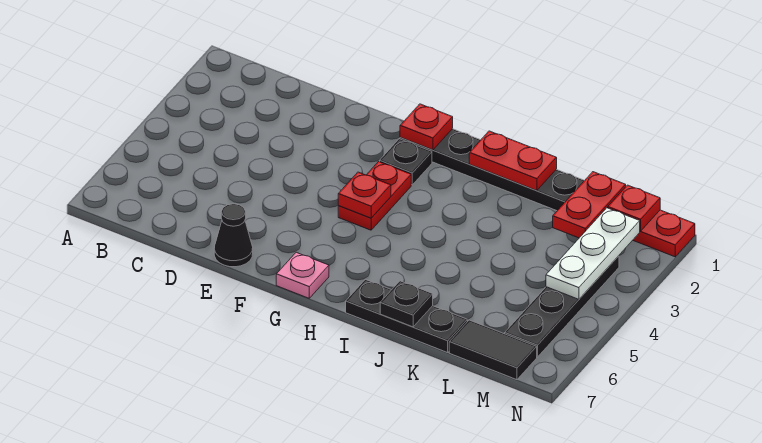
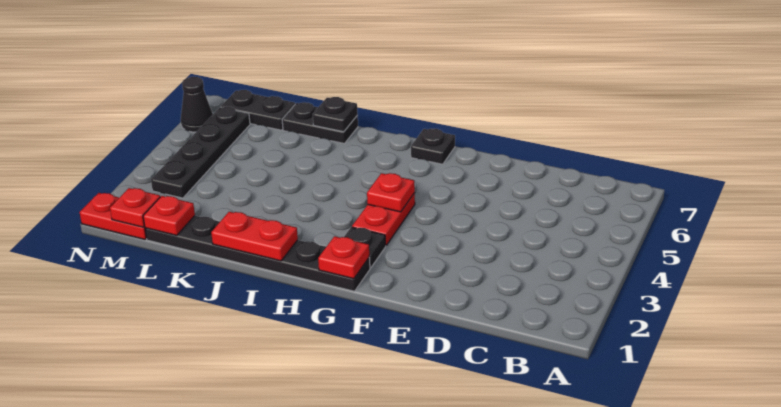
black cone E7 level 1 -> black cone N6 level 1
pink plate G7 level 1 -> black plate G7 level 1
black plate I7:K7 level 1 -> black plate J7:K7 level 1
red plate L1:L2 level 2 -> red plate L1 level 2
black tile L7:M7 level 1 -> black plate L7:M7 level 1
white plate M2:M4 level 2 -> none

